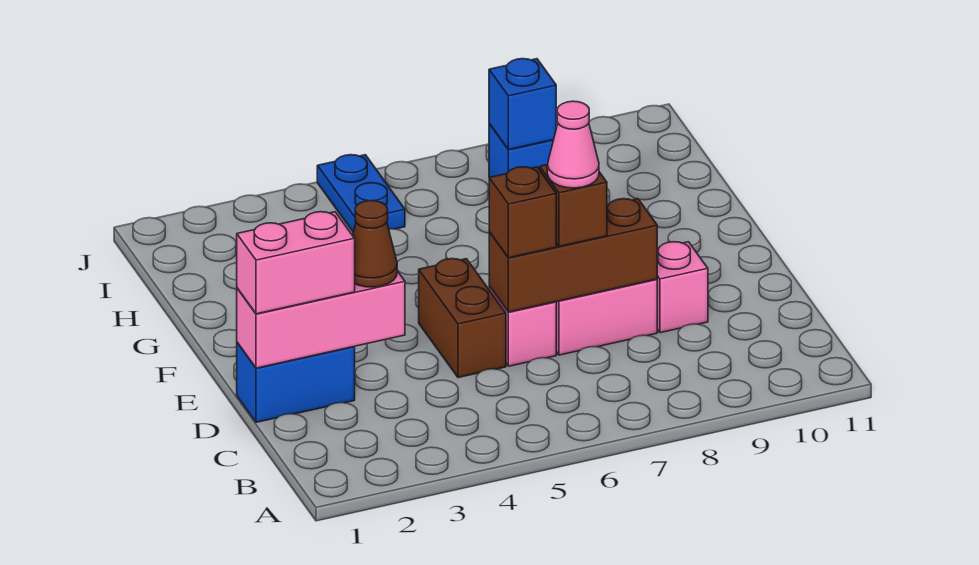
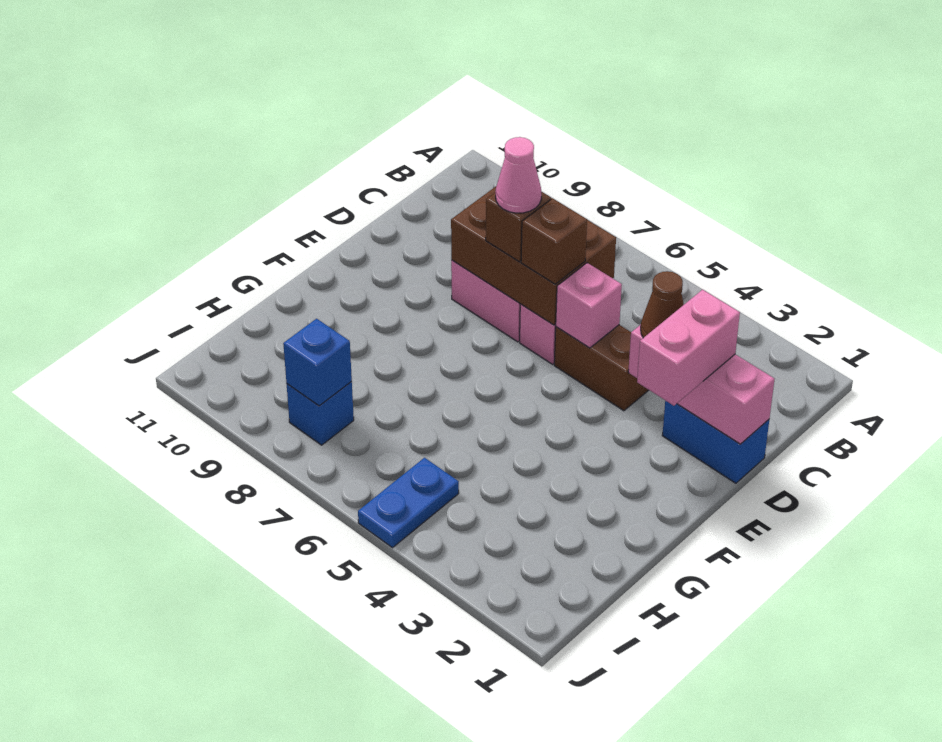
pink brick D1:D2 level 3 -> pink brick D2:E2 level 3
brown brick D5:E5 level 1 -> brown brick D4:D5 level 1
brown brick D6:D8 level 2 -> brown brick C6:D8 level 2
pink brick D9 level 1 -> pink brick D5 level 2

